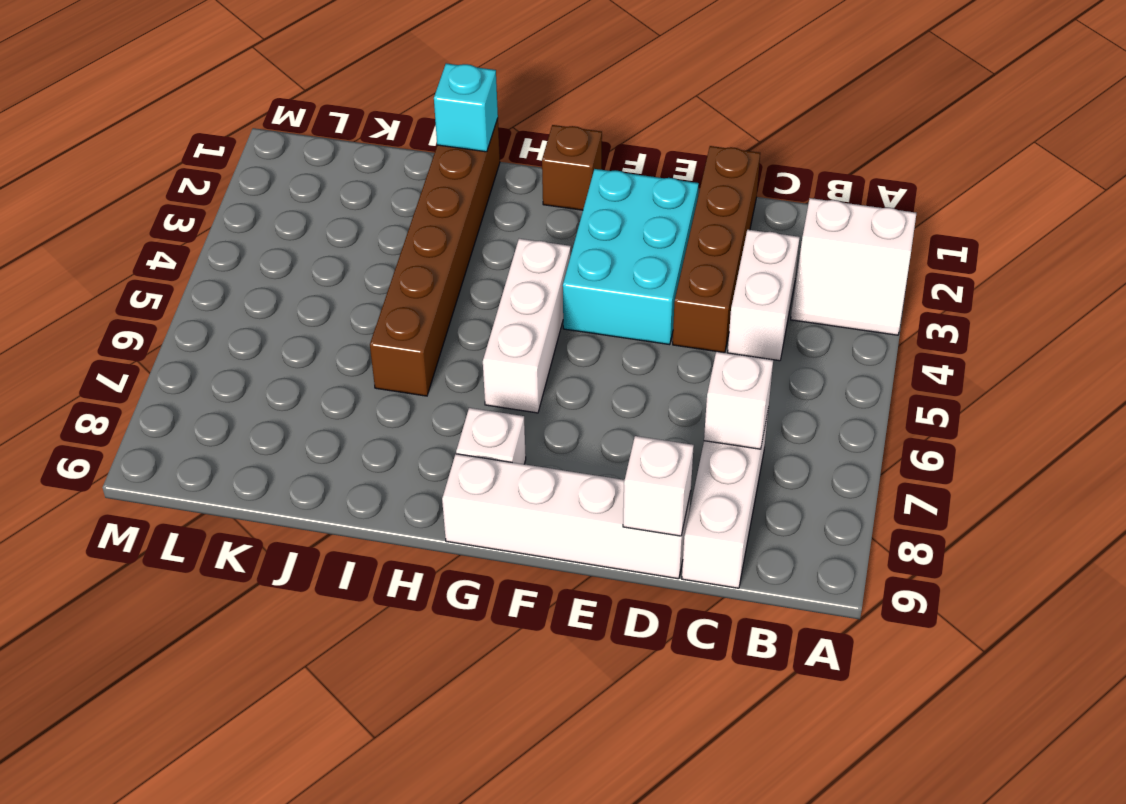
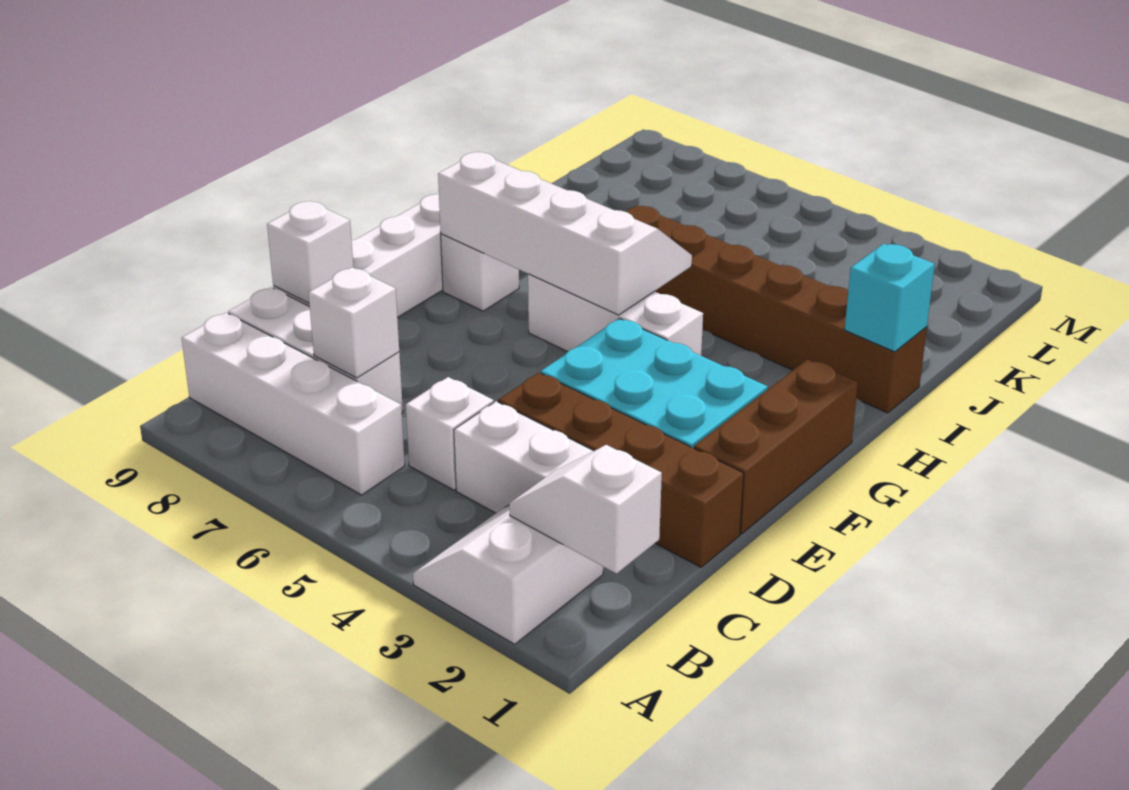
none -> white slope B1:B2 level 2 top 1
none -> white brick B6:B9 level 1
none -> white brick C5 level 1
brown brick G1 level 1 -> brown brick E1:G1 level 1
none -> white slope G5:H8 level 2 top G

